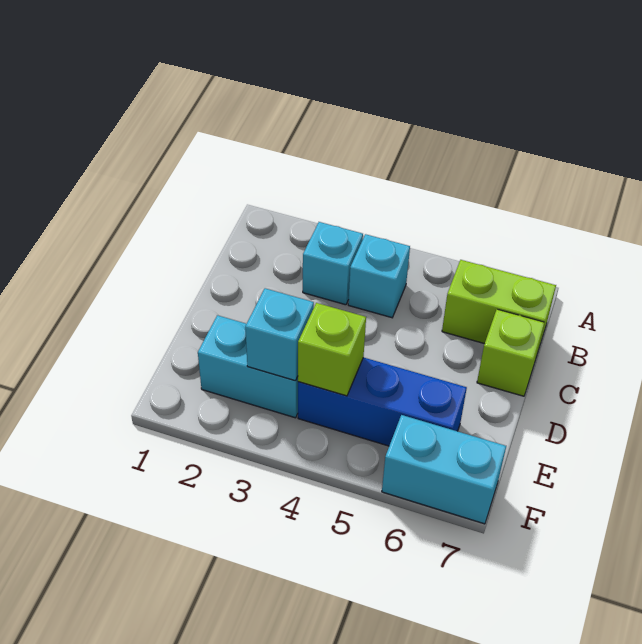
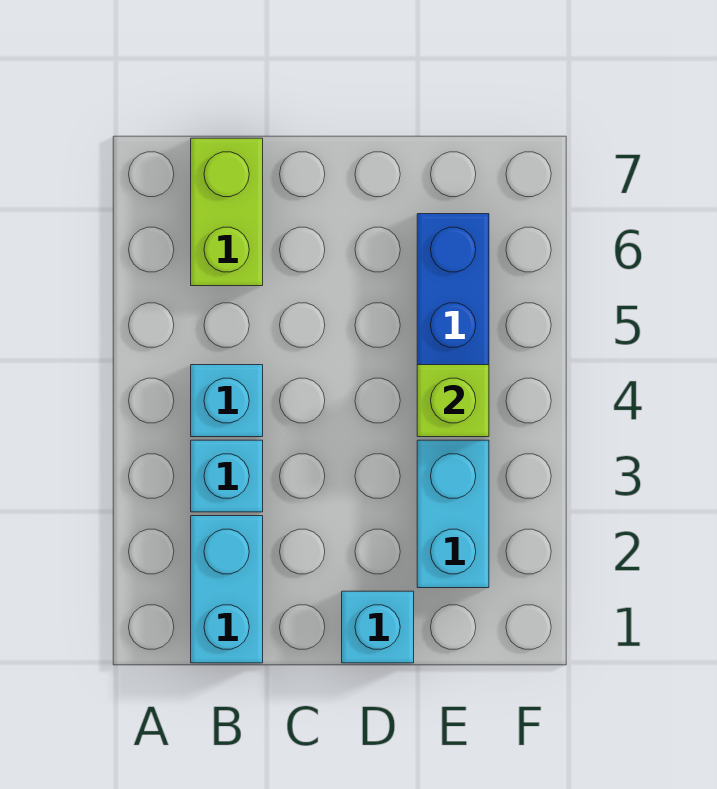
lime brick C7 level 1 -> none
cyan brick E3 level 2 -> cyan brick D1 level 1
cyan brick F6:F7 level 1 -> cyan brick B1:B2 level 1

